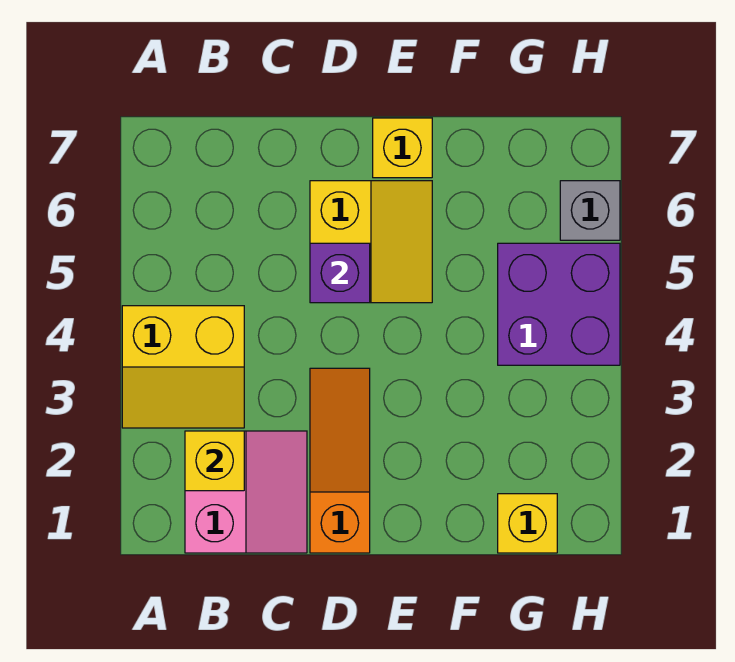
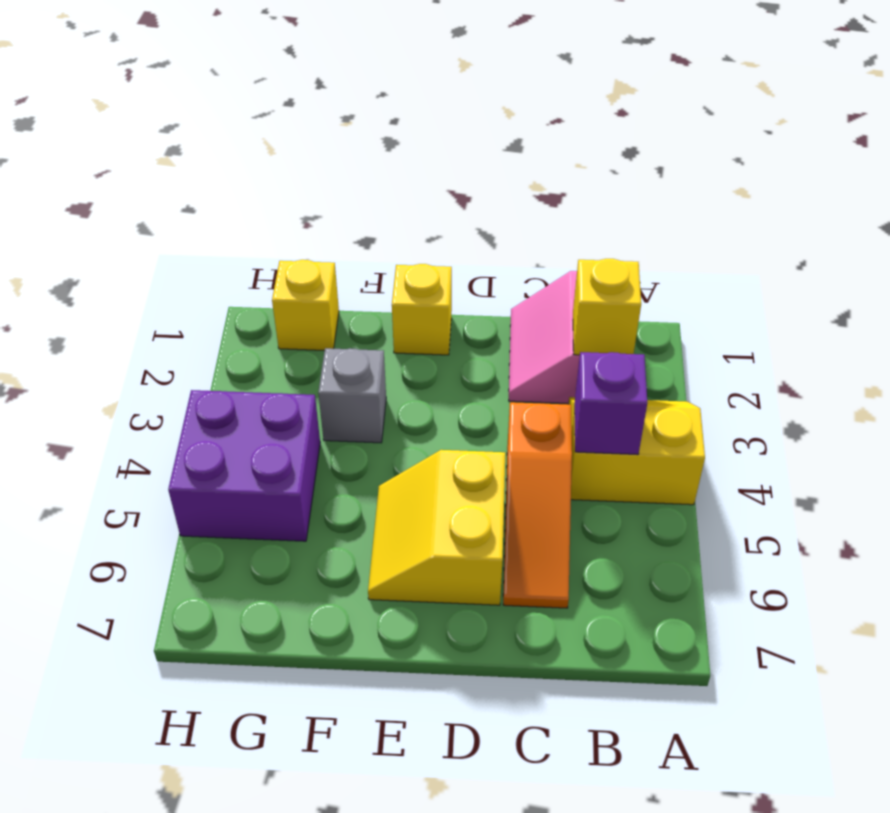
orange slope D1:D3 level 1 top 1 -> orange slope C4:C6 level 1 top 4
purple brick D5 level 2 -> purple brick B4 level 2
yellow brick E7 level 1 -> yellow brick E1 level 1
grey brick H6 level 1 -> grey brick F3 level 1

